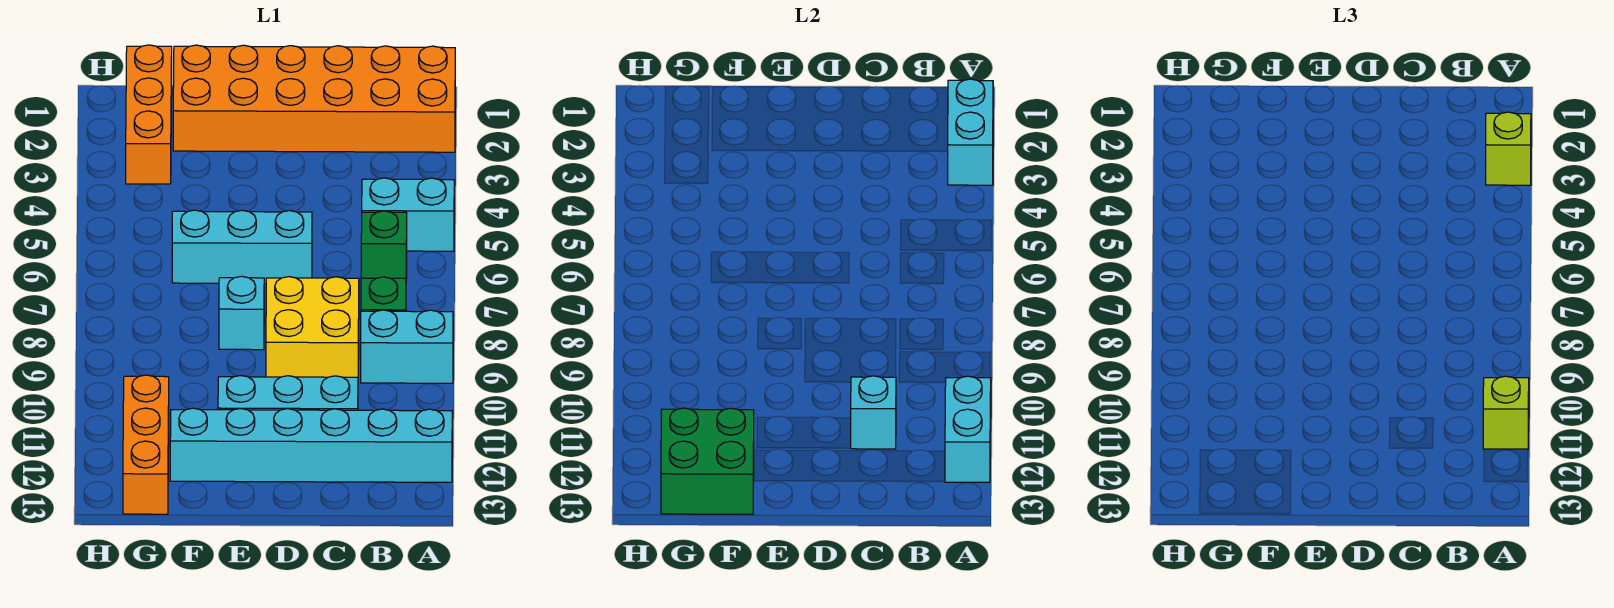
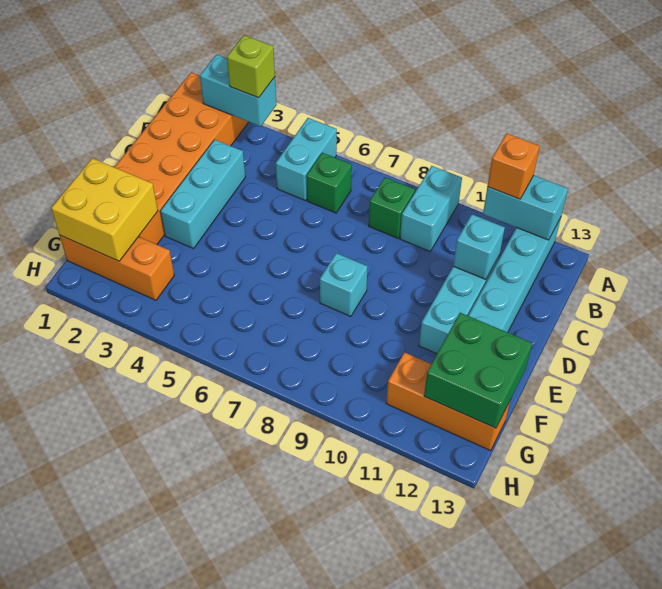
lime brick A11 level 3 -> orange brick A11 level 3
yellow brick C8:D9 level 1 -> yellow brick F1:G2 level 2
cyan brick D6:F6 level 1 -> cyan brick C3:E3 level 1

